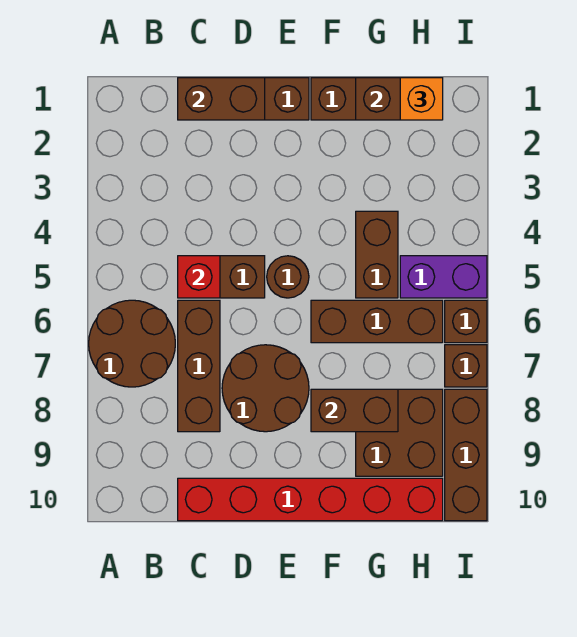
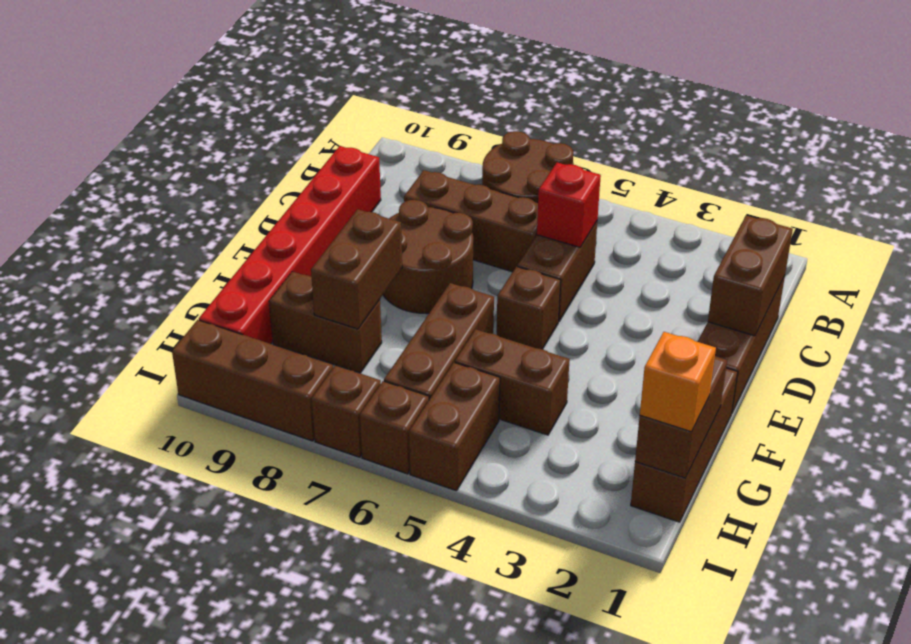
brown round brick E5 level 1 -> brown brick E5 level 1
brown brick G8:H9 level 1 -> brown brick G8:G9 level 1
purple brick H5:I5 level 1 -> brown brick H5:I5 level 1

